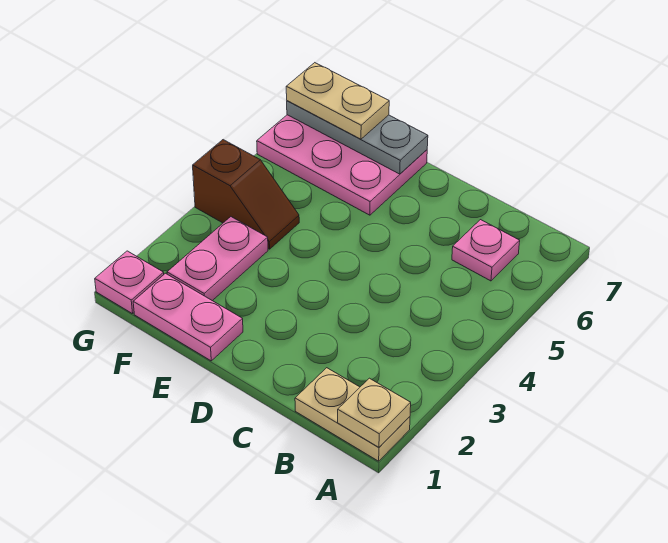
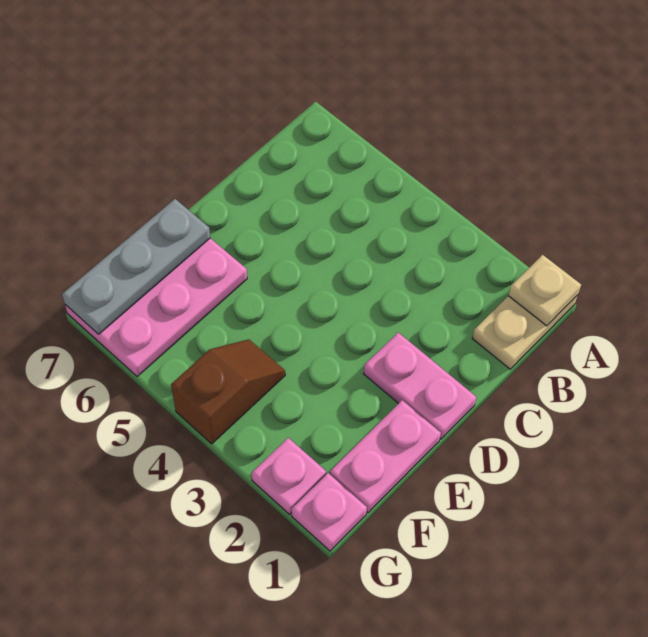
pink plate B6 level 1 -> pink plate G2 level 1
pink plate F2:F3 level 1 -> pink plate D1:D2 level 1
tan plate F7:G7 level 3 -> none

